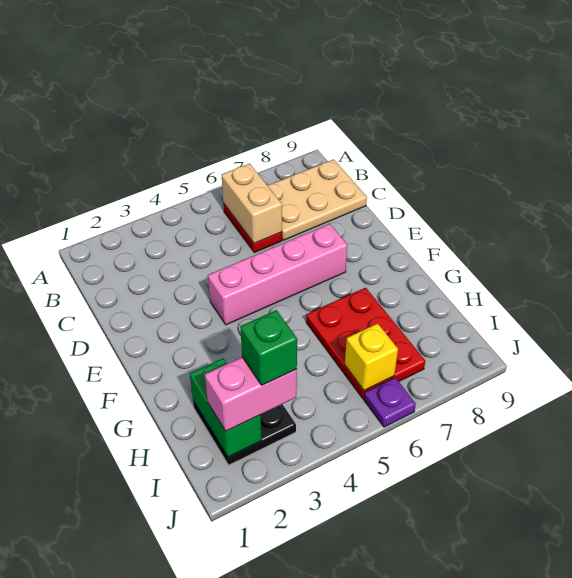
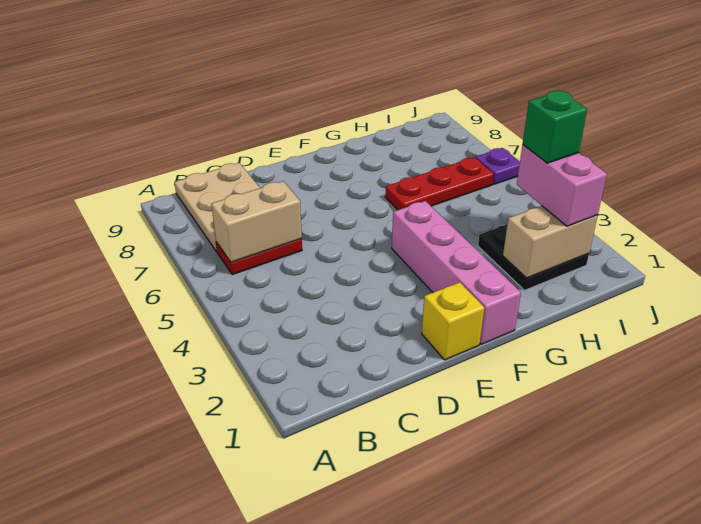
pink brick E4:E7 level 1 -> pink brick F1:F4 level 1
red plate G6:I7 level 1 -> red plate G6:I6 level 1
green brick H2:I2 level 2 -> tan brick H2:I2 level 2
yellow brick I6 level 2 -> yellow brick E1 level 1

